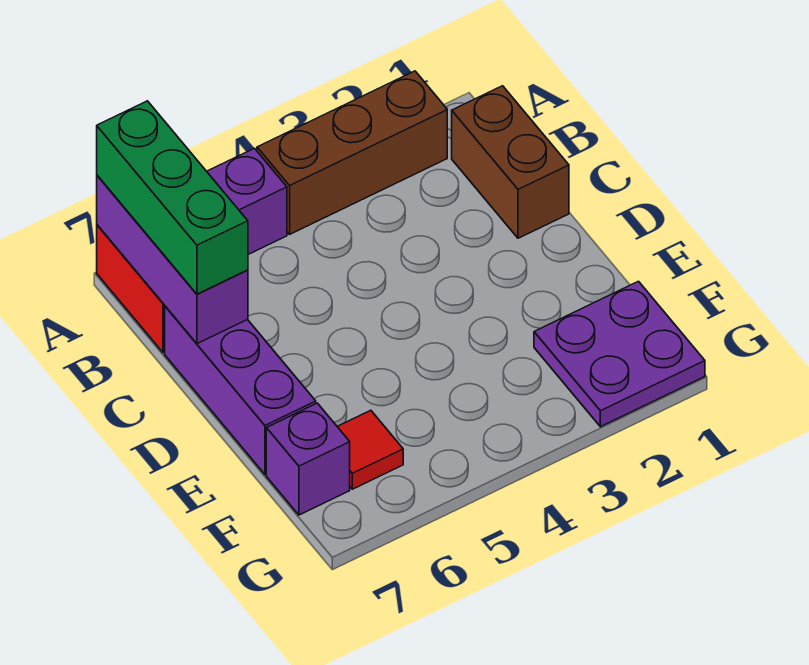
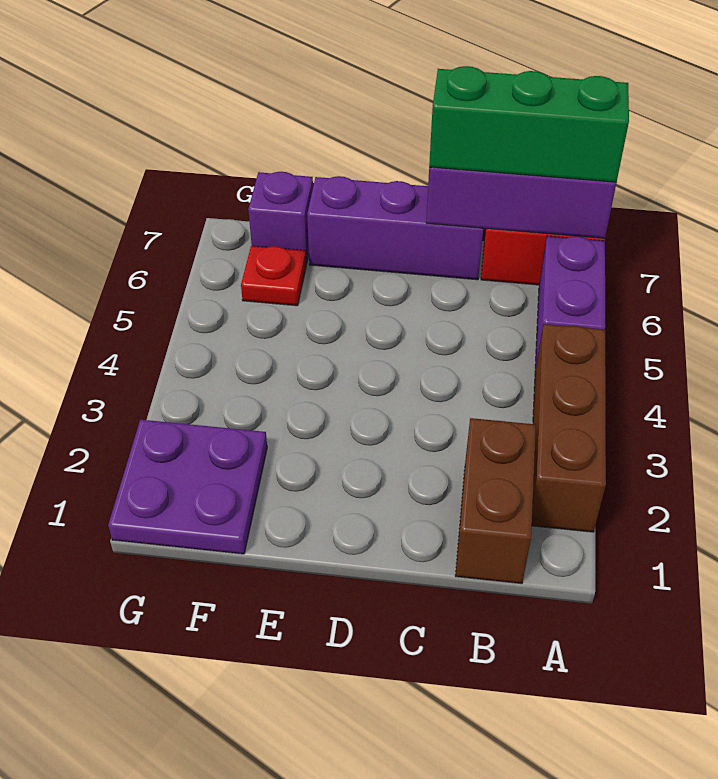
brown brick B1:C1 level 1 -> brown brick B1:B2 level 1
red tile F6 level 1 -> red plate F6 level 1

